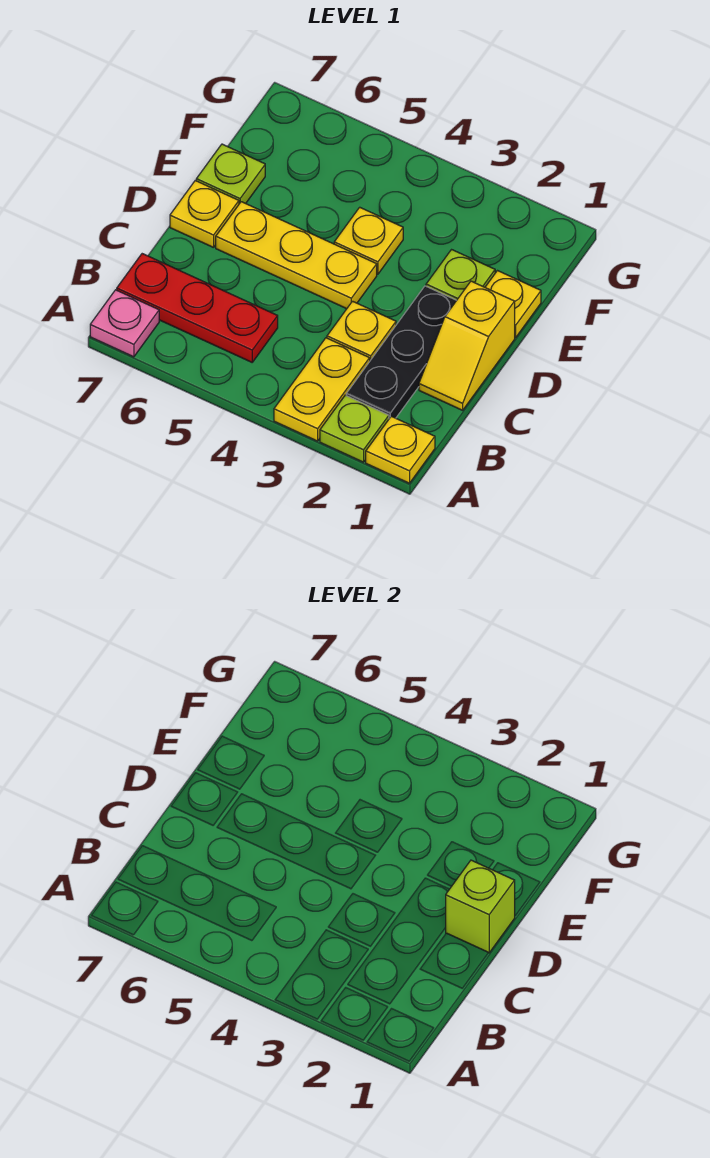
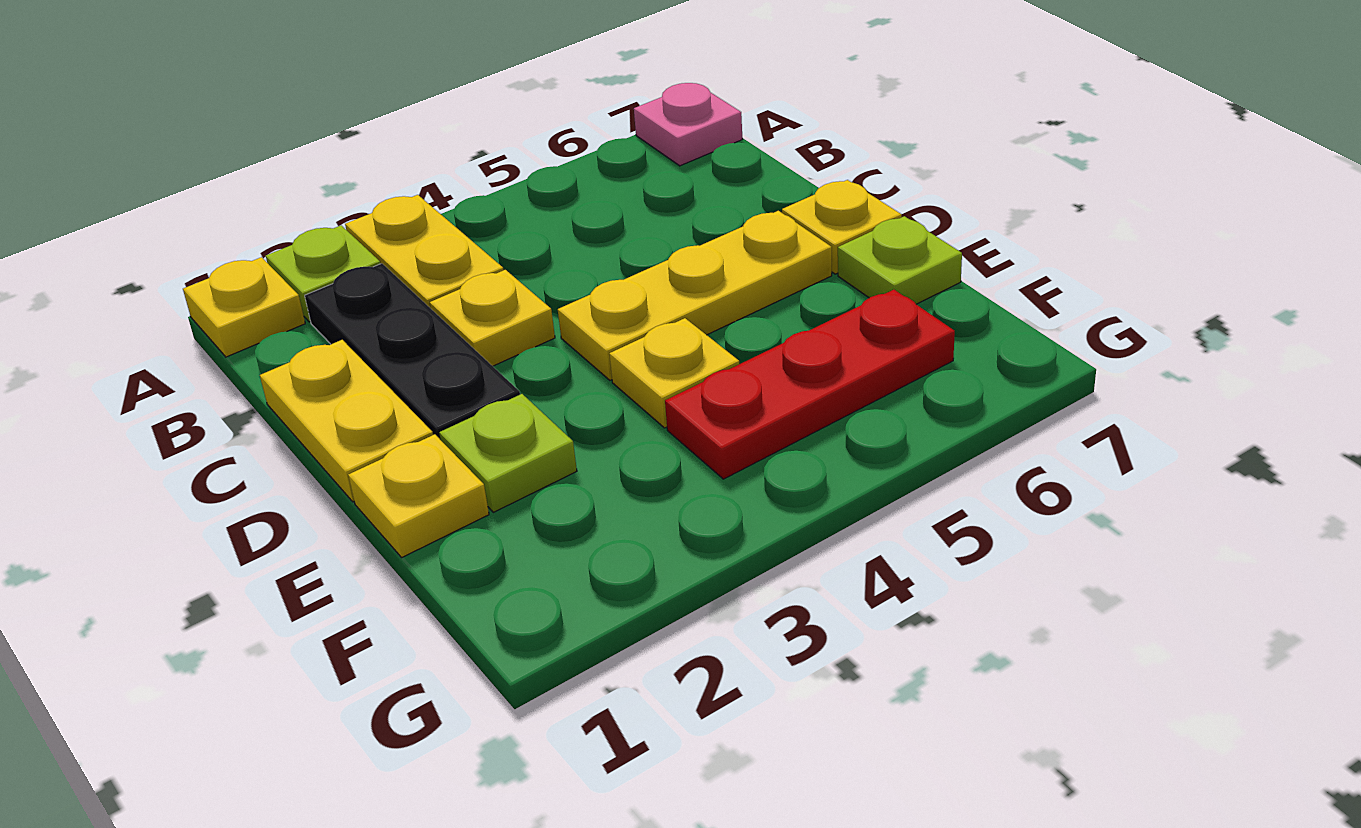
red plate B5:B7 level 1 -> red plate F4:F6 level 1
yellow slope C1:D1 level 1 top D -> yellow plate C1:D1 level 1
lime brick D1 level 2 -> none

